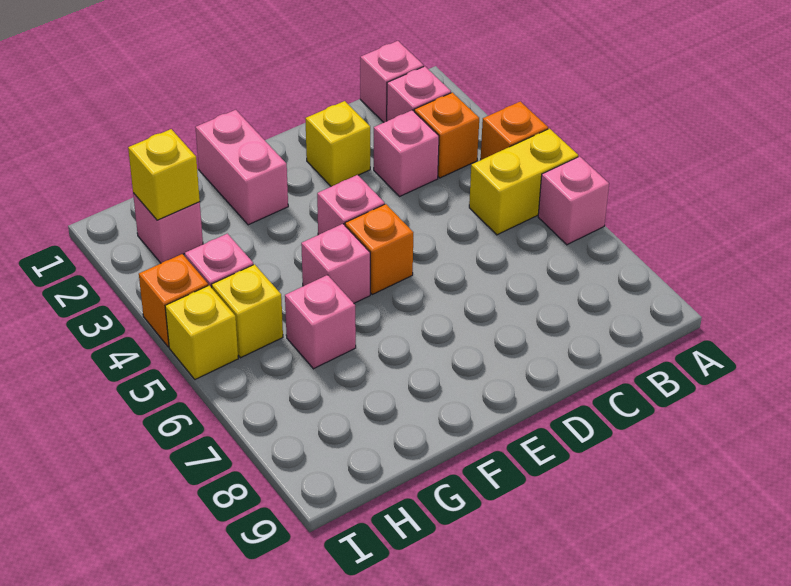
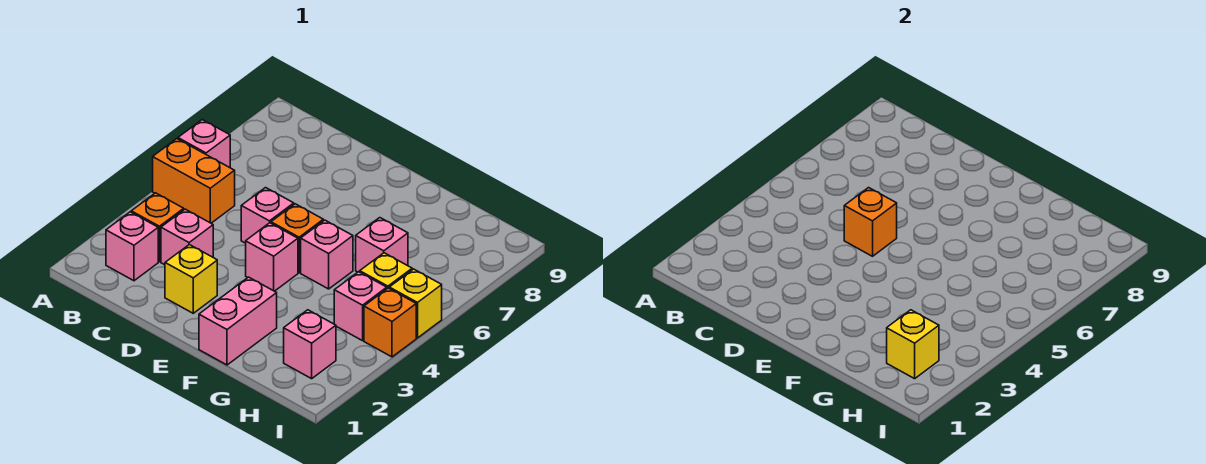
orange brick A4 level 1 -> orange brick D5 level 2
yellow brick A5:B5 level 1 -> orange brick A5:B5 level 1
pink brick B1 level 1 -> pink brick D5 level 1

